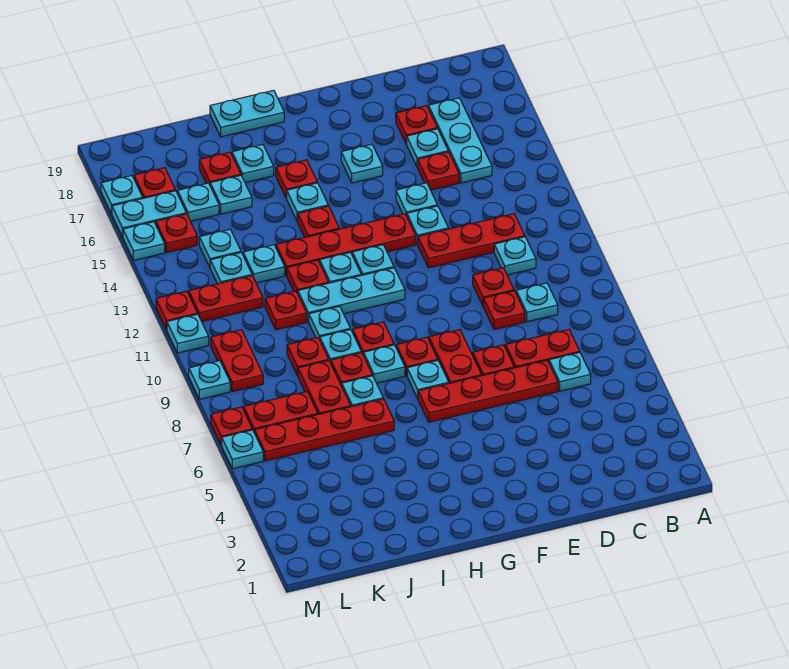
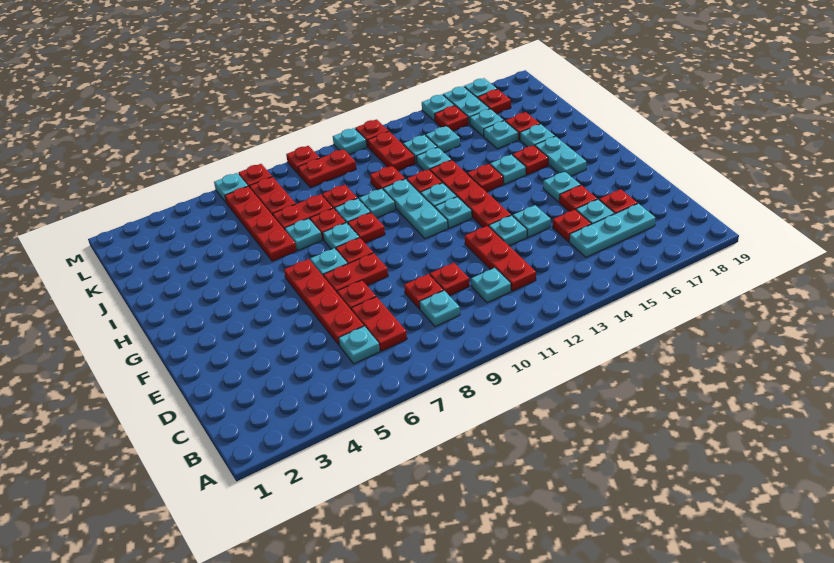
none -> red plate E16 level 1
cyan plate H19:I19 level 1 -> cyan plate G17:H17 level 1
cyan plate M9 level 1 -> red plate M9 level 1

